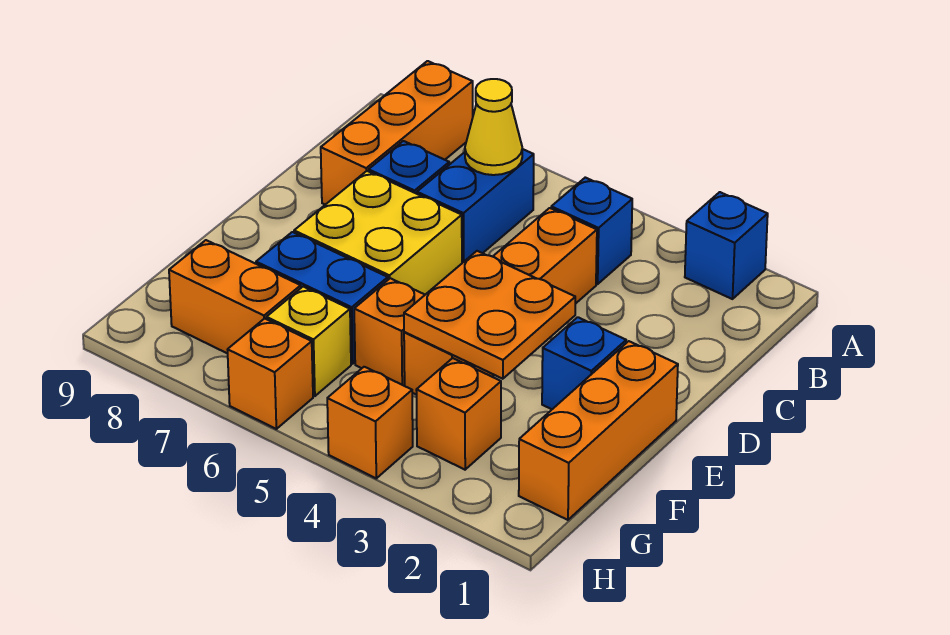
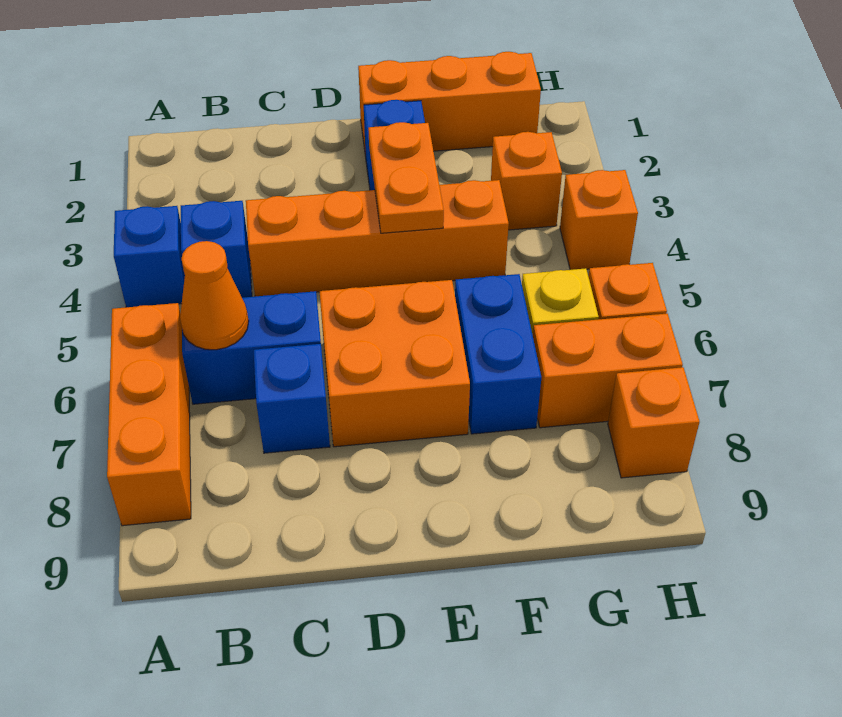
blue brick A2 level 1 -> blue brick A4 level 1
orange brick A8:C8 level 1 -> orange brick A6:A8 level 1
yellow cone B6 level 2 -> orange cone B6 level 2
yellow brick D6:E7 level 1 -> orange brick D6:E7 level 1
orange plate E3:F4 level 2 -> orange plate E3:E4 level 2
orange brick F5 level 1 -> orange brick H8 level 1
orange brick G7:G8 level 1 -> orange brick G7:H7 level 1

